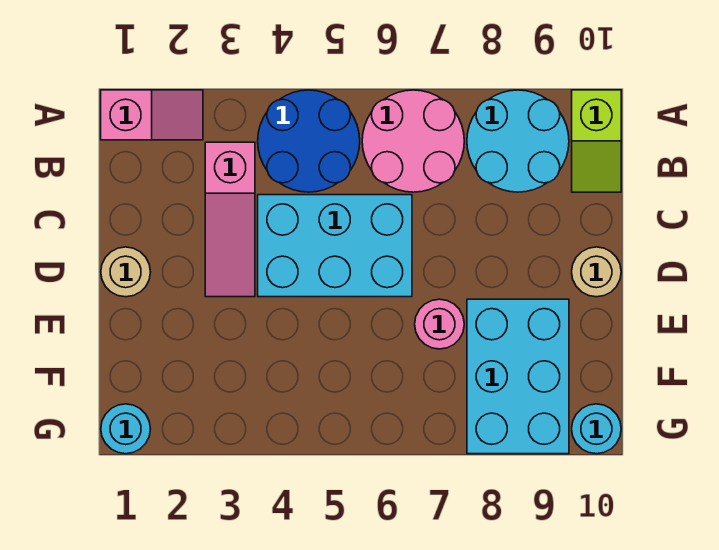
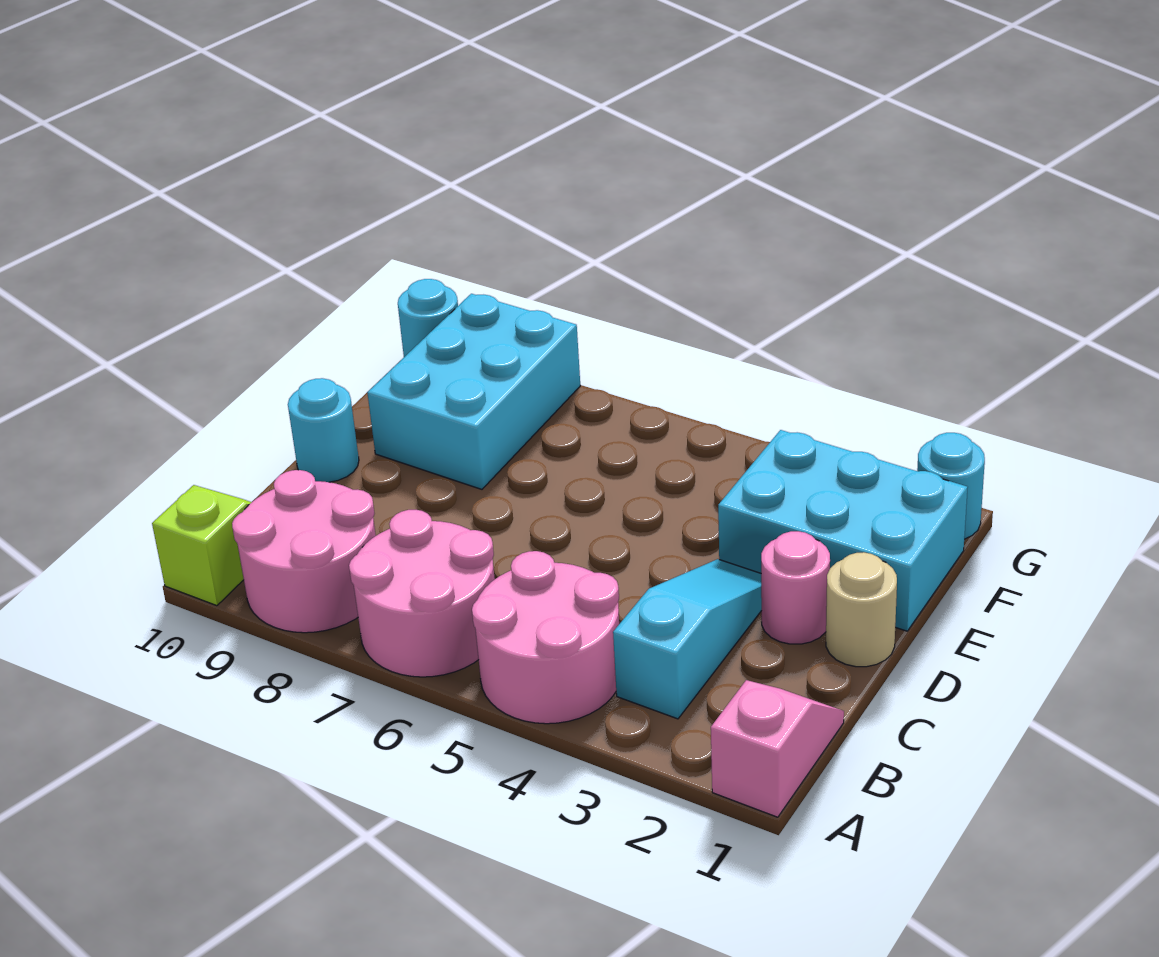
pink slope A1:A2 level 1 top 1 -> pink slope A1:B1 level 1 top A
blue round brick A4:B5 level 1 -> pink round brick A4:B5 level 1
cyan round brick A8:B9 level 1 -> pink round brick A8:B9 level 1
pink slope B3:D3 level 1 top B -> cyan slope B3:D3 level 1 top B
cyan brick C4:D6 level 1 -> cyan brick E1:F3 level 1
tan round brick D10 level 1 -> cyan round brick D10 level 1
pink round brick E7 level 1 -> pink round brick D2 level 1

